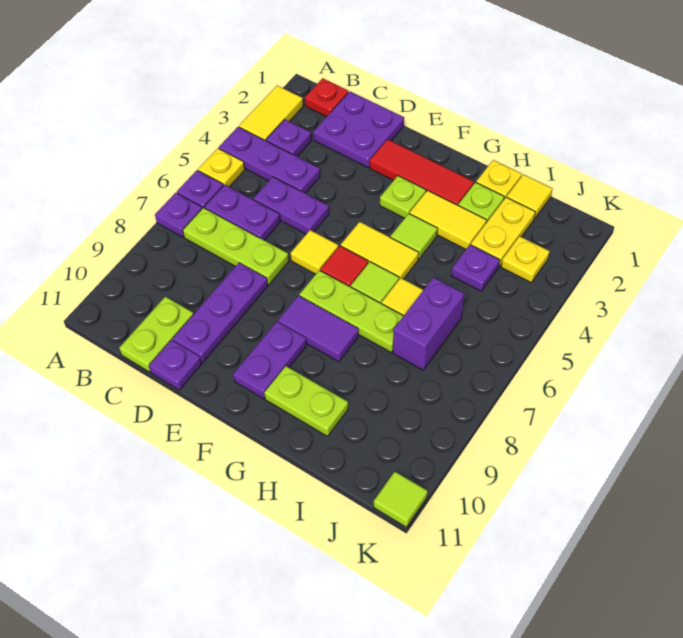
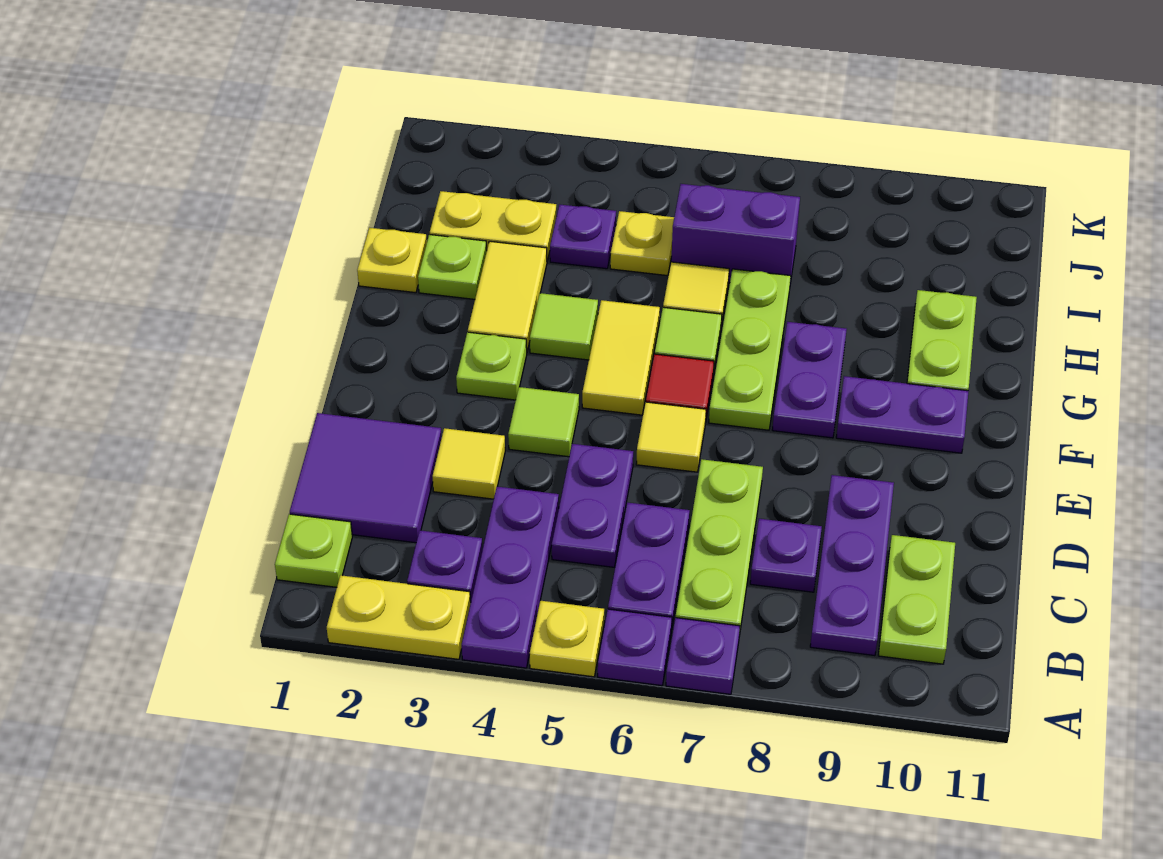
yellow tile A2:A3 level 1 -> yellow plate A2:A3 level 1
red plate B1 level 1 -> lime plate B1 level 1
purple plate C1:D2 level 1 -> purple tile C1:D2 level 1
lime plate C10:C11 level 1 -> lime plate B10:C10 level 1
purple plate D8:D10 level 1 -> purple plate B9:D9 level 1
purple plate D11 level 1 -> purple plate C8 level 1
red tile E2:G2 level 1 -> none
purple tile F8:G8 level 1 -> purple plate F8:G8 level 1
yellow tile I1 level 1 -> yellow tile D3 level 1
yellow plate J3 level 1 -> yellow plate I5 level 1
lime tile K11 level 1 -> lime tile E4 level 1

